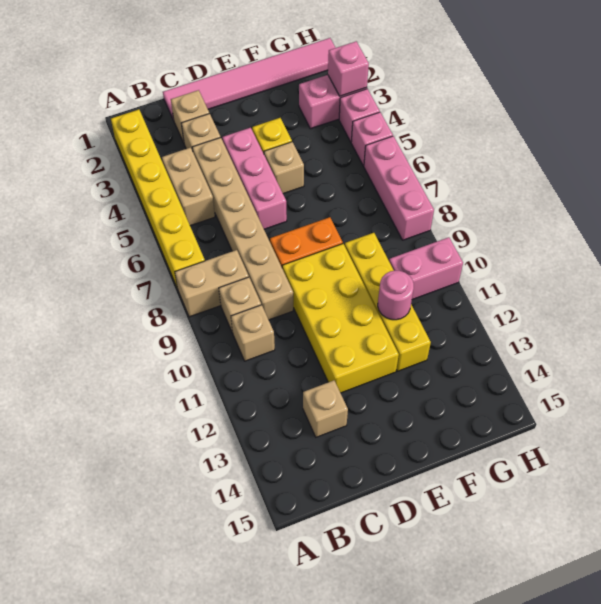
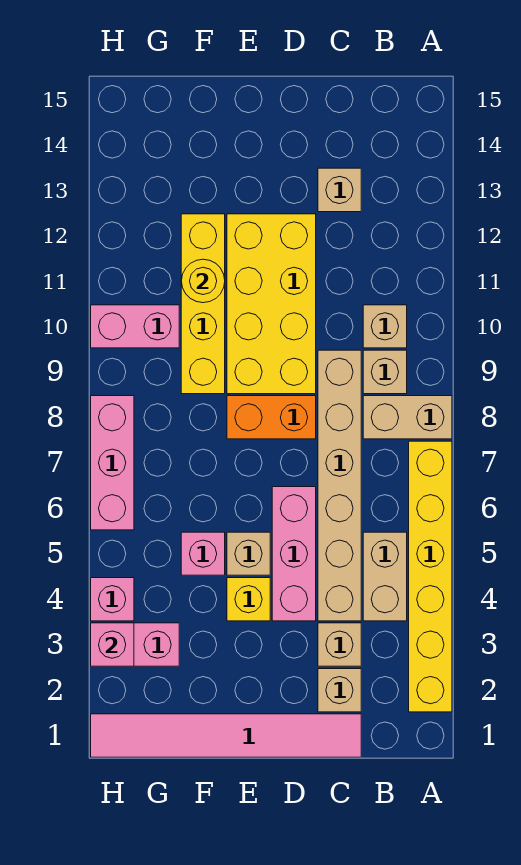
pink round brick F11 level 2 -> yellow round brick F11 level 2
pink brick H5 level 1 -> pink brick F5 level 1

